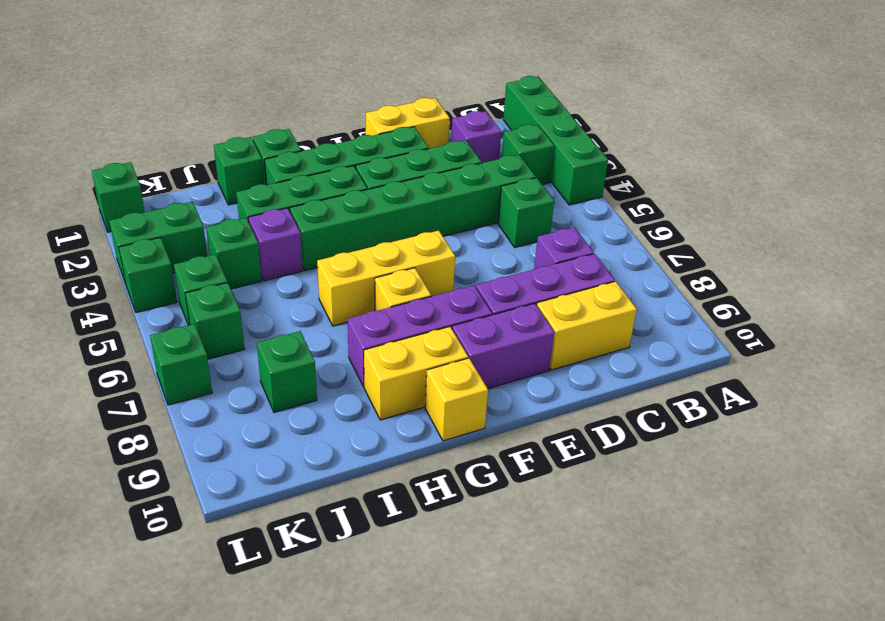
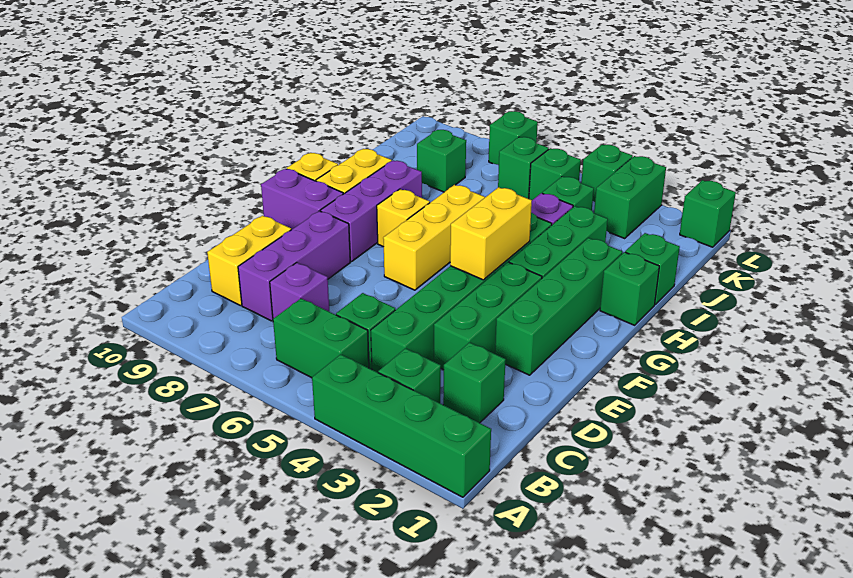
none -> green brick B5:B6 level 1
purple brick C2 level 1 -> green brick C2 level 1
yellow brick D1:E1 level 1 -> yellow brick F4:G4 level 2
purple brick E9:F9 level 1 -> purple brick F9:F10 level 1

